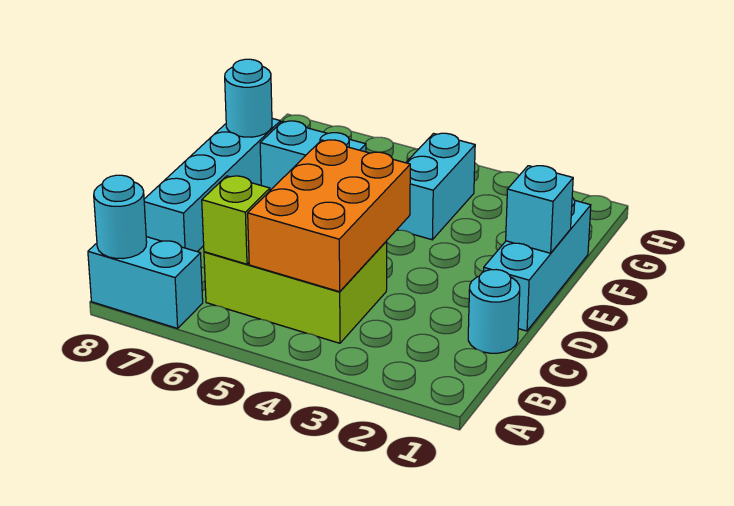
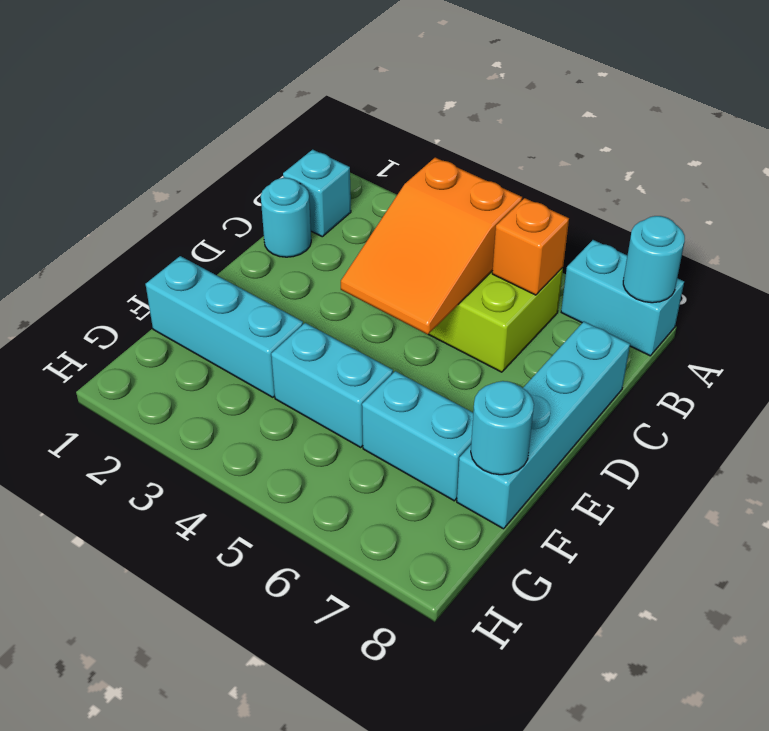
orange brick B4:D5 level 2 -> orange slope B4:D5 level 2 top B
lime brick B6 level 2 -> orange brick B6 level 2
cyan brick D1:F1 level 1 -> cyan brick F1:F3 level 1
cyan brick E1 level 2 -> cyan brick B1 level 1
cyan brick F4:G4 level 1 -> cyan brick F4:F5 level 1

